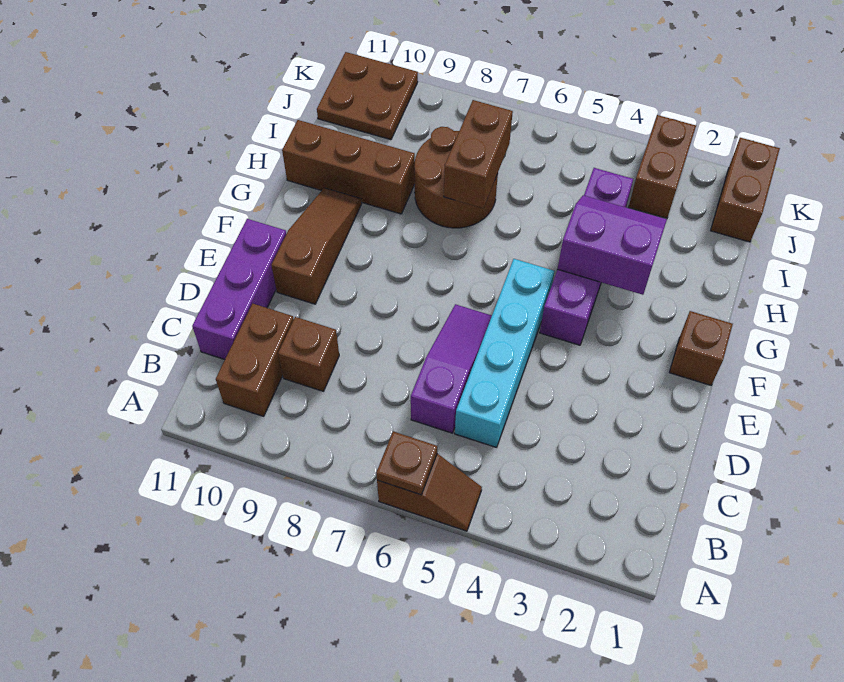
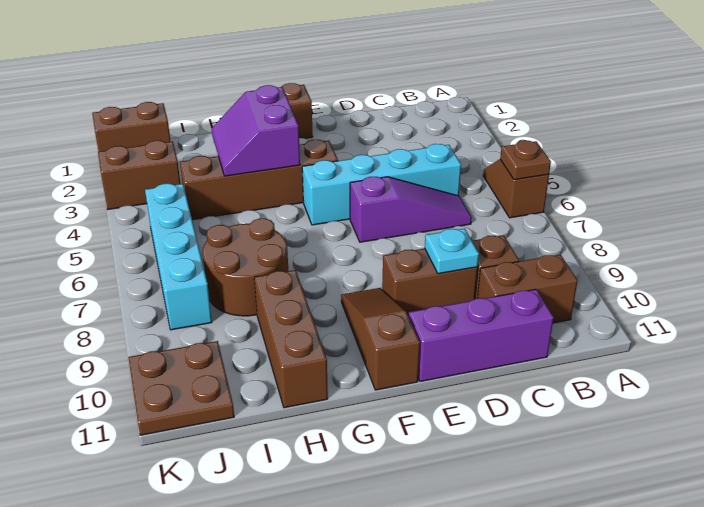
purple slope C6:E6 level 1 top C -> purple slope C6:E6 level 1 top E
none -> cyan plate D9 level 2
brown slope E10:G10 level 1 top E -> brown slope F9:F11 level 1 top 11
purple brick F4:I4 level 1 -> brown brick F4:I4 level 1
brown brick H7:I7 level 2 -> brown brick D9:E9 level 1
none -> cyan brick J5:J8 level 1

